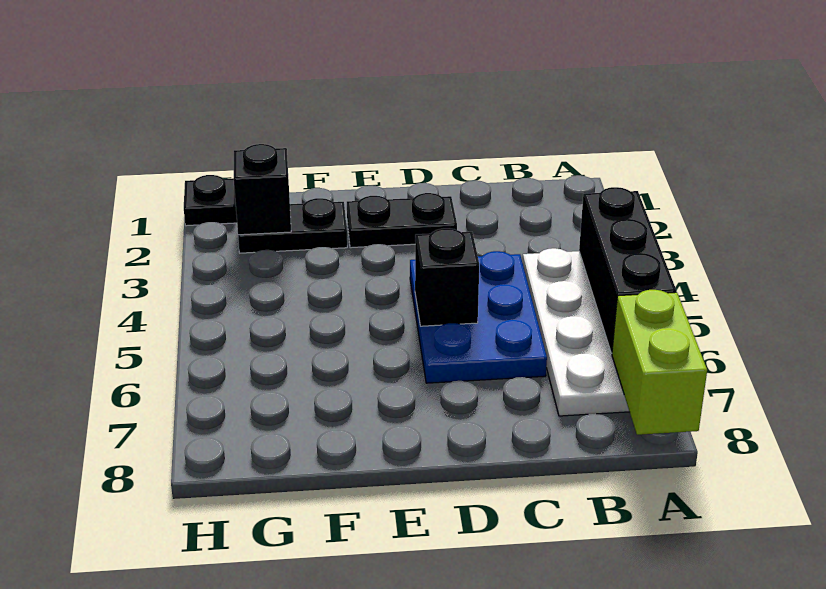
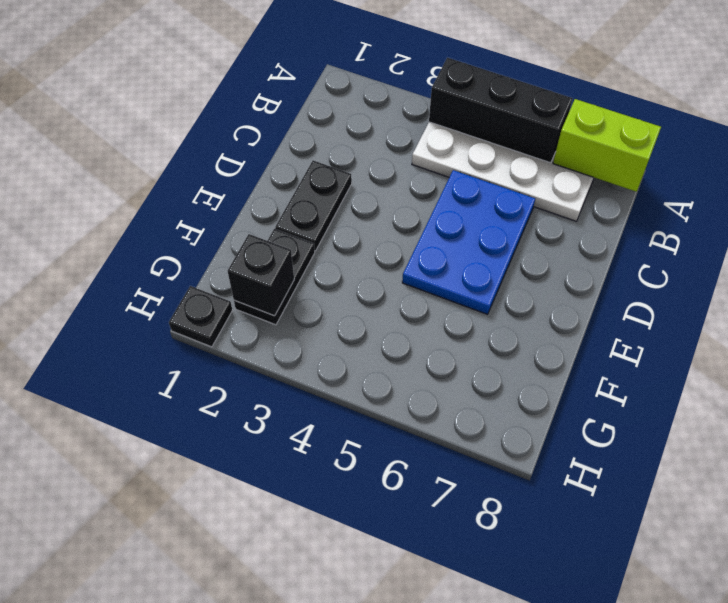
blue plate C4:D6 level 1 -> blue plate C5:E6 level 1
black brick D5 level 2 -> none

